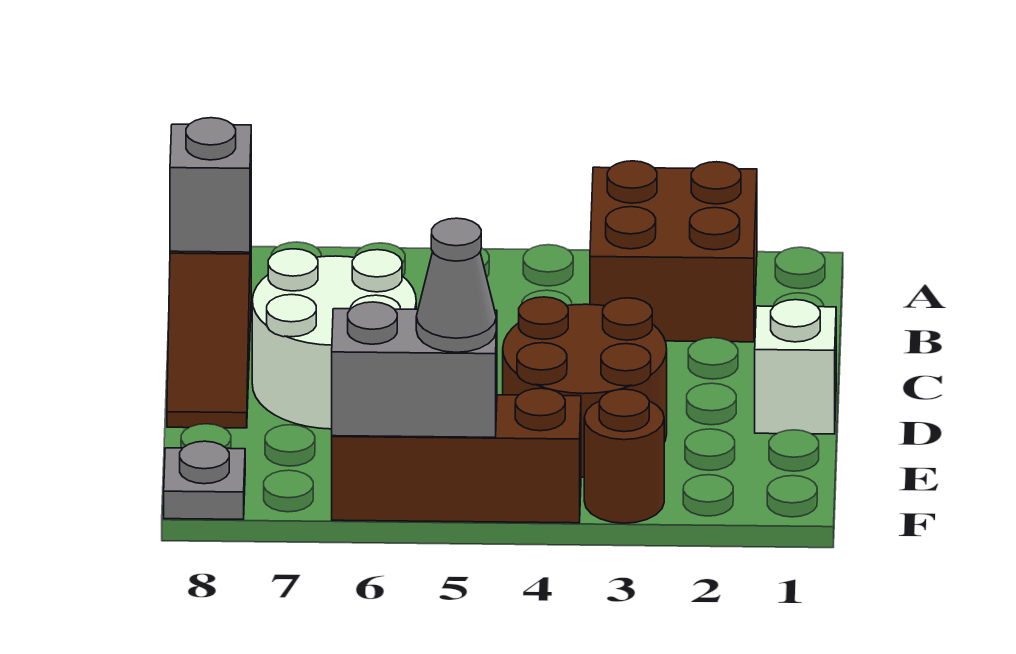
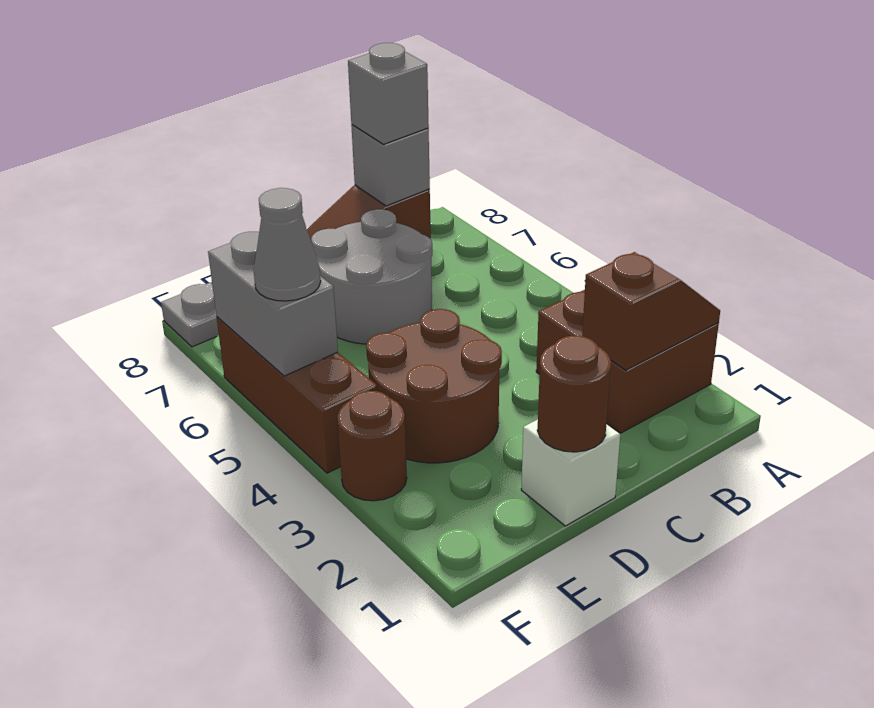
none -> brown slope A2:B2 level 2 top B
none -> grey brick B8 level 3
white round brick C6:D7 level 1 -> grey round brick C6:D7 level 1
none -> brown round brick D1 level 2

